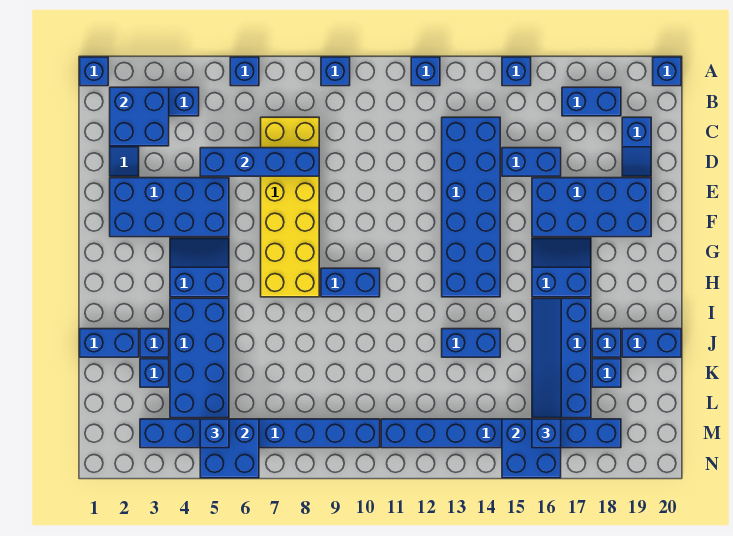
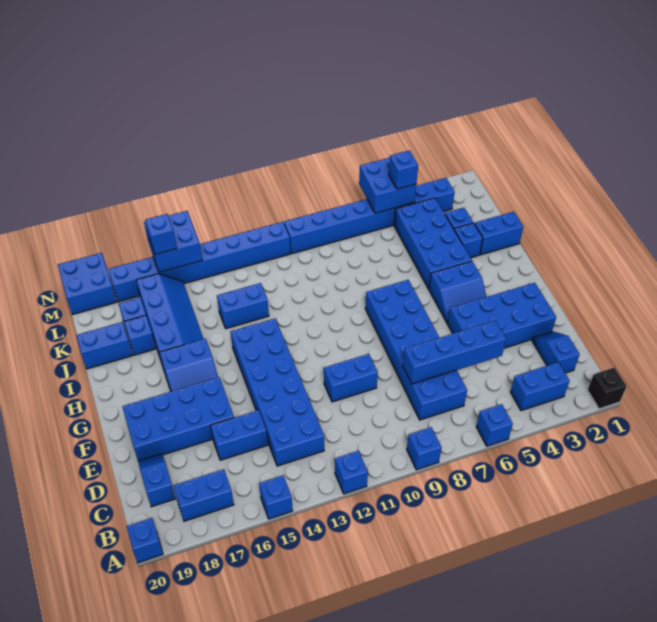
blue brick A1 level 1 -> black brick A1 level 1
blue brick B2:C3 level 2 -> blue brick M19:N20 level 1
yellow brick C7:H8 level 1 -> blue brick C7:H8 level 1
blue brick H9:H10 level 1 -> blue brick E10:E11 level 1

